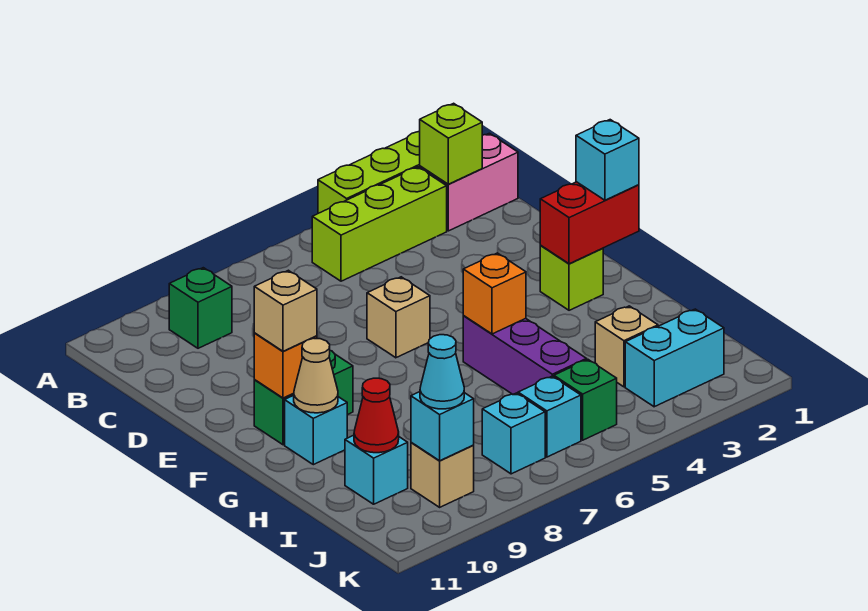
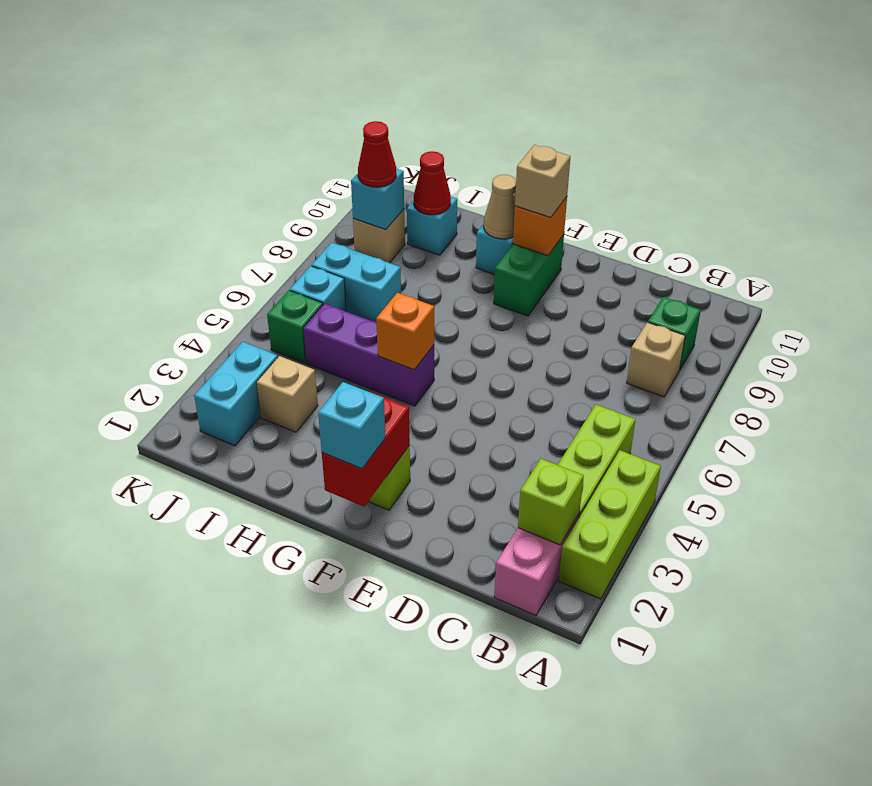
tan brick E6 level 1 -> tan brick B8 level 1
cyan brick J7 level 1 -> cyan brick I7:J7 level 1
cyan cone J9 level 3 -> red cone J9 level 3

